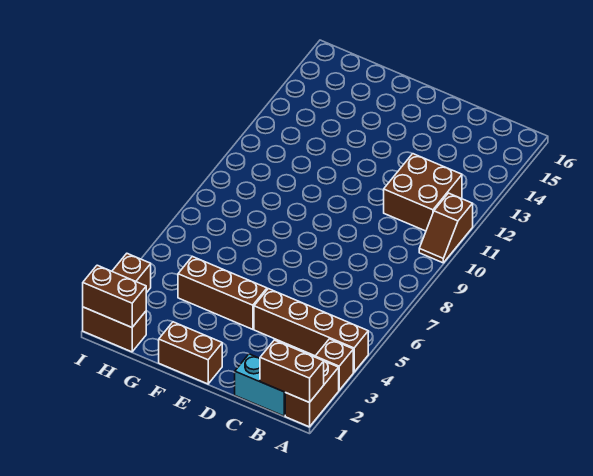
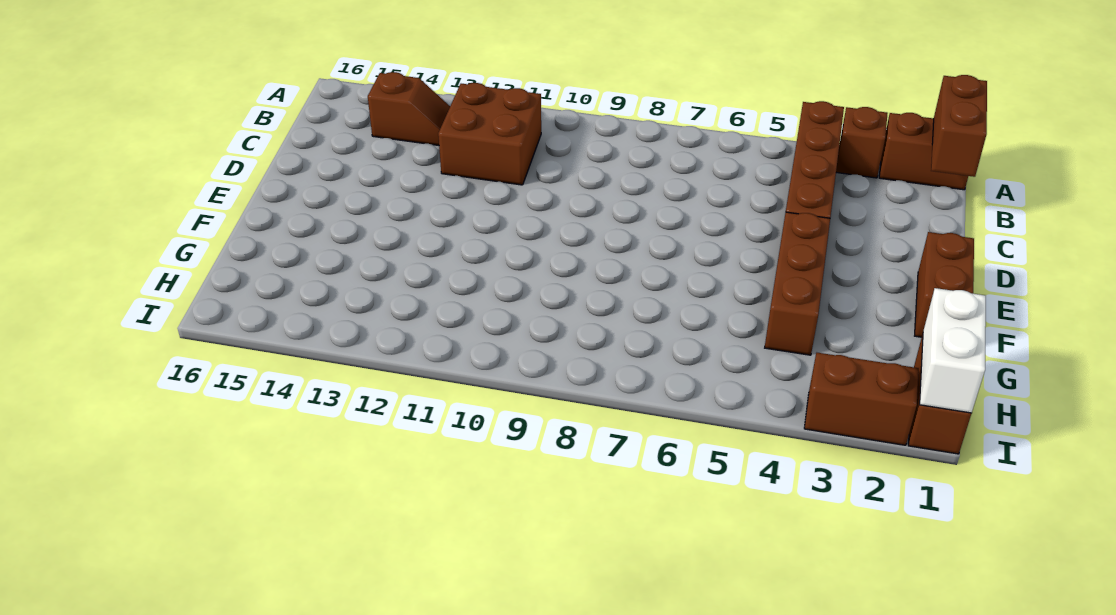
brown slope A10:A11 level 1 top 11 -> brown slope B13:B14 level 1 top 14
cyan brick B1:C1 level 1 -> none
brown brick H1:I1 level 2 -> white brick H1:I1 level 2

